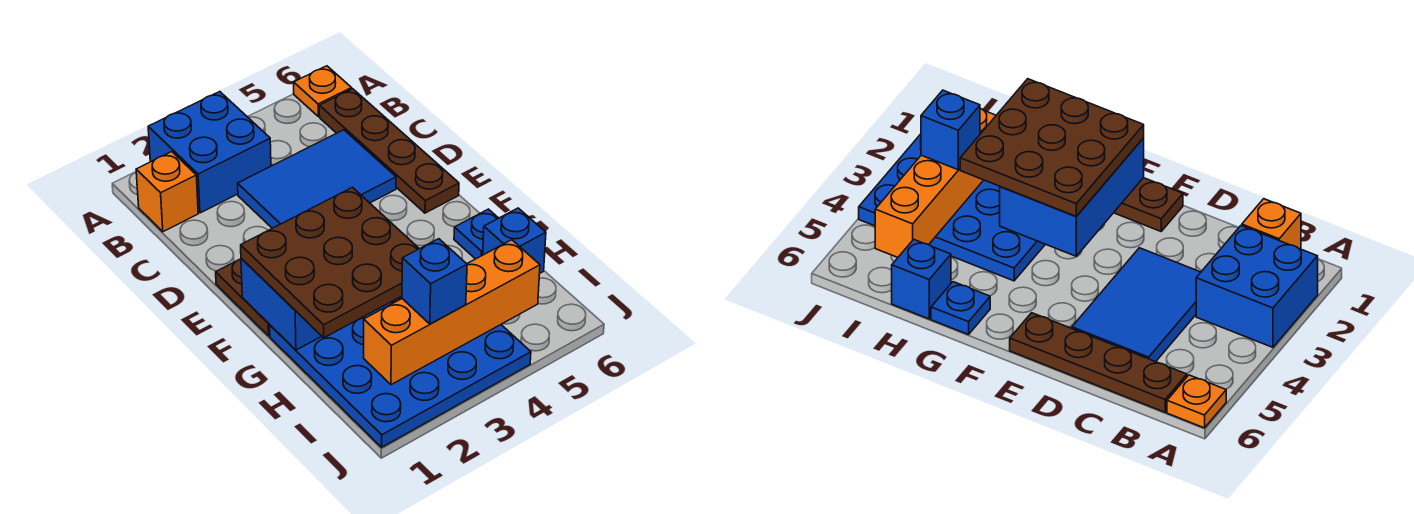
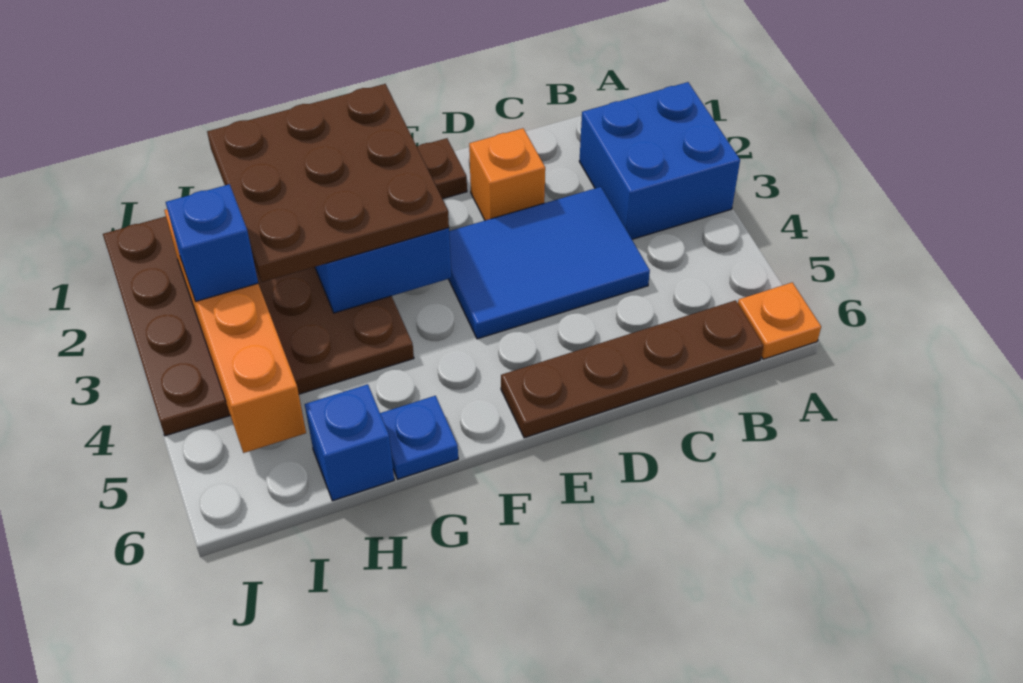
orange brick B1 level 1 -> orange brick D2 level 1
blue tile C3:D5 level 1 -> blue tile C3:E4 level 1
blue plate G1:J4 level 1 -> brown plate G1:J4 level 1

